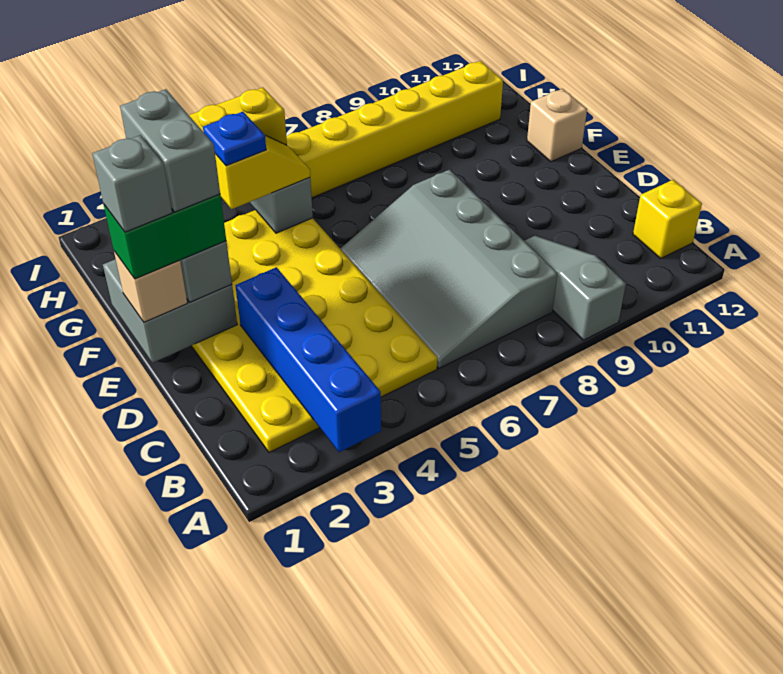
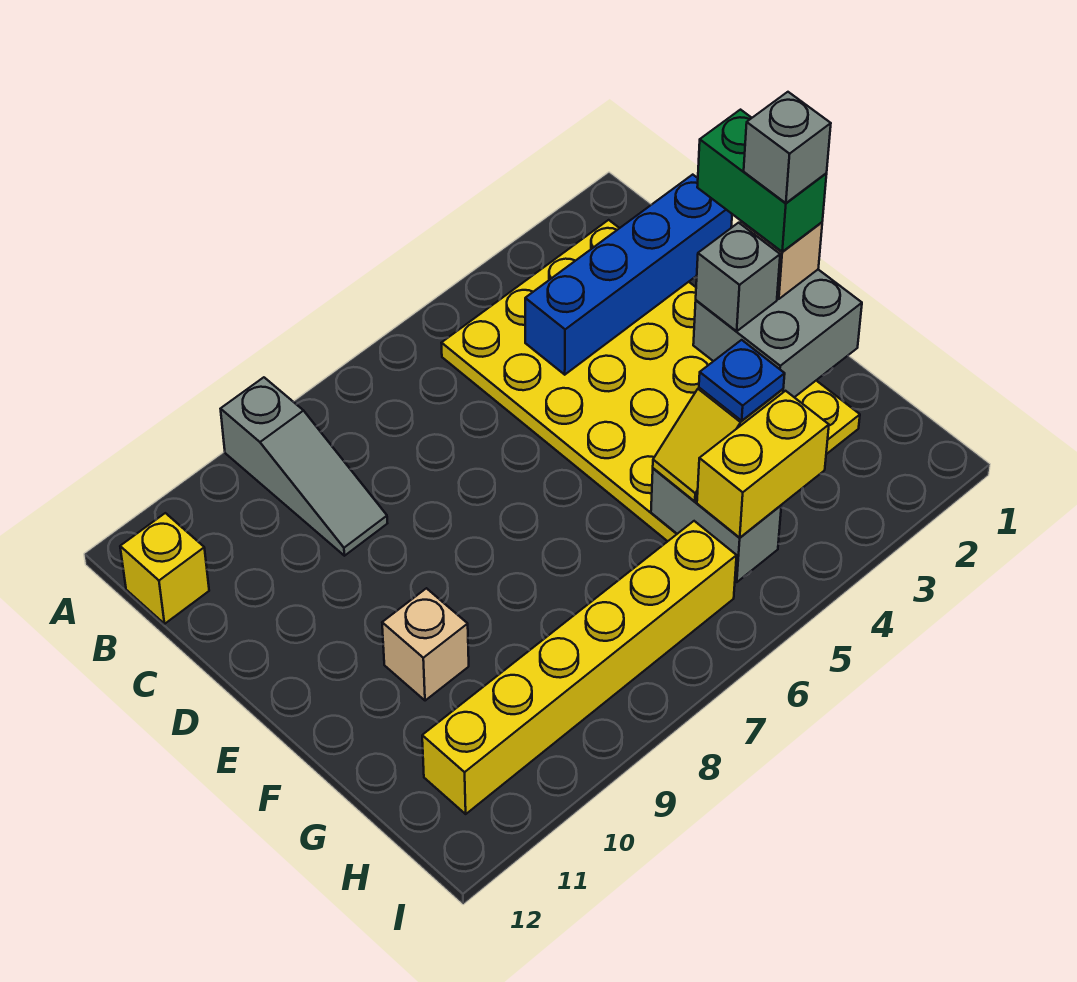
blue brick A3:D3 level 2 -> blue brick C1:C4 level 2
grey slope B6:E8 level 1 top 8 -> none
green brick E1:E2 level 4 -> green brick D1:E1 level 4
grey brick E2:F2 level 5 -> none
tan brick F12 level 1 -> tan brick F10 level 1

